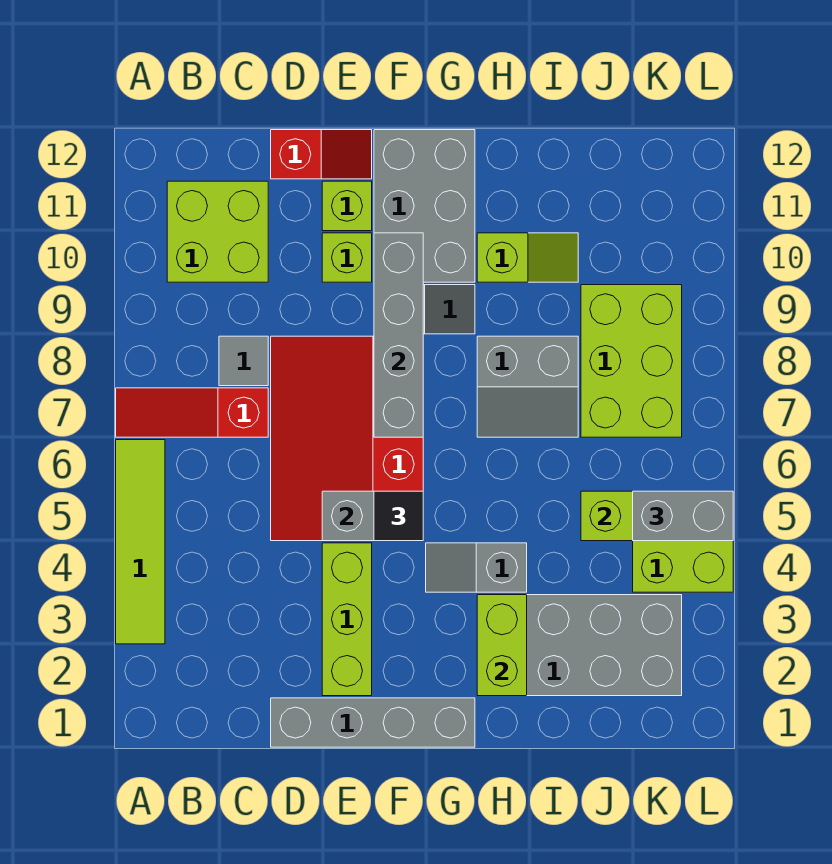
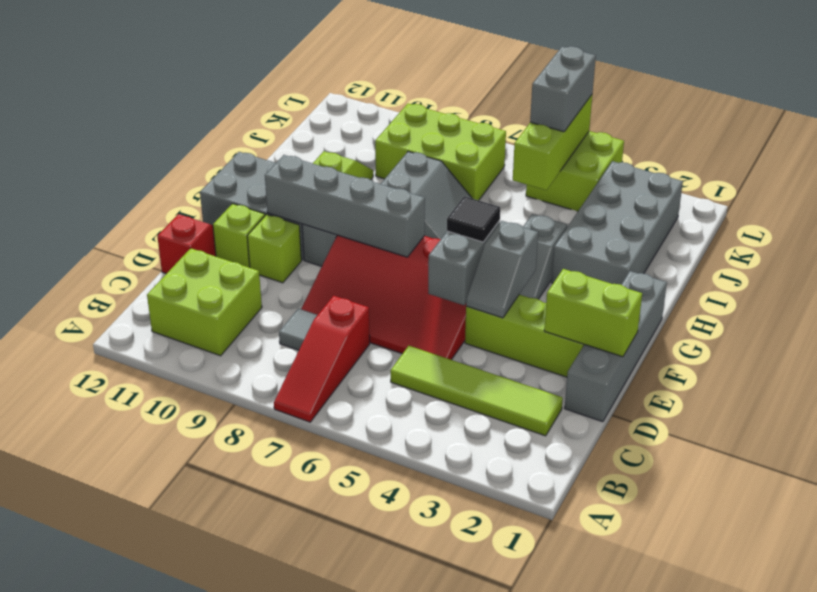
lime tile A3:A6 level 1 -> lime tile C2:C5 level 1
none -> grey slope E4:F4 level 2 top F
lime brick H2:H3 level 2 -> lime brick E1:E2 level 2

